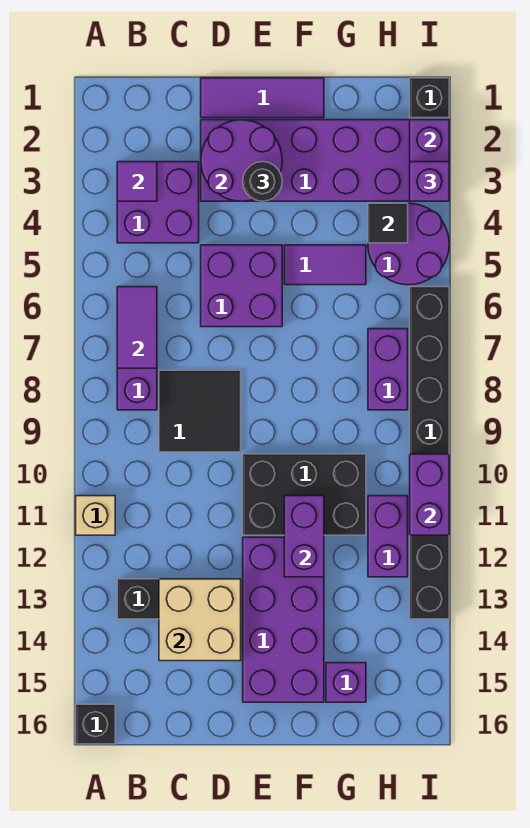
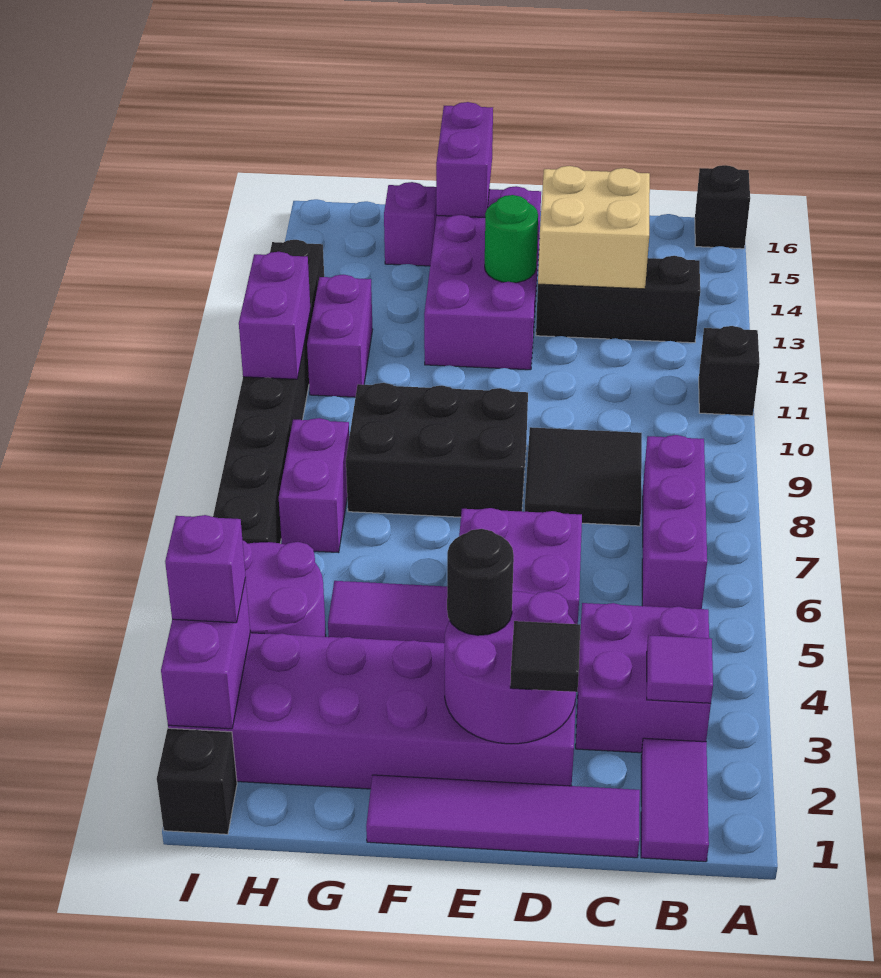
tan brick A11 level 1 -> black brick A11 level 1
purple tile B6:B7 level 2 -> purple tile B1:B2 level 1
purple tile D1:F1 level 1 -> purple tile C1:F1 level 1
black brick E10:G11 level 1 -> black brick E8:G9 level 1
none -> green round brick E13 level 2
purple brick F11:F12 level 2 -> purple brick F15:F16 level 2
black tile H4 level 2 -> black tile D2 level 3

